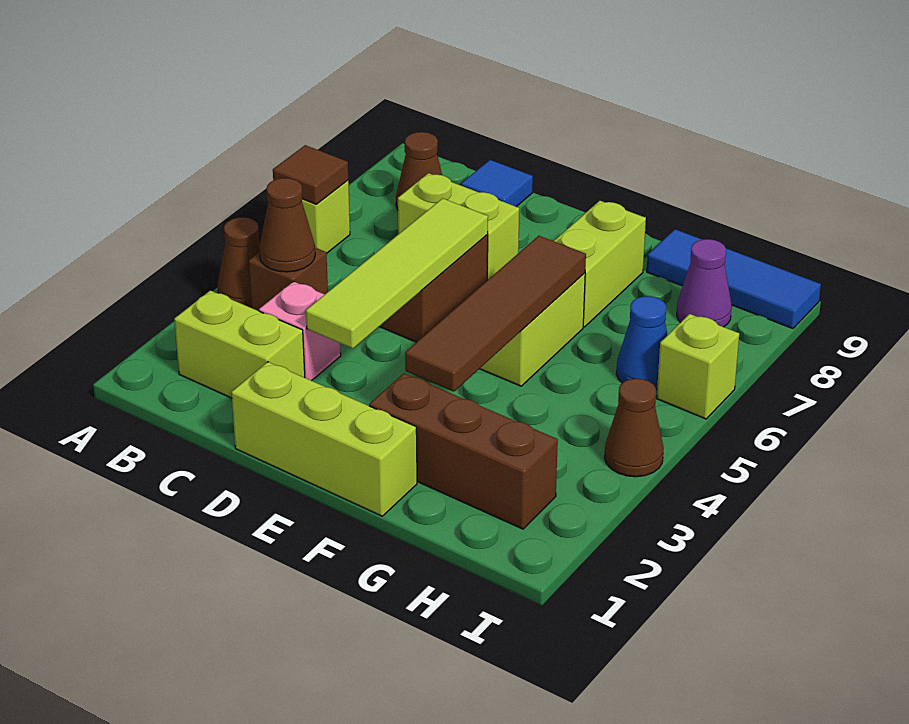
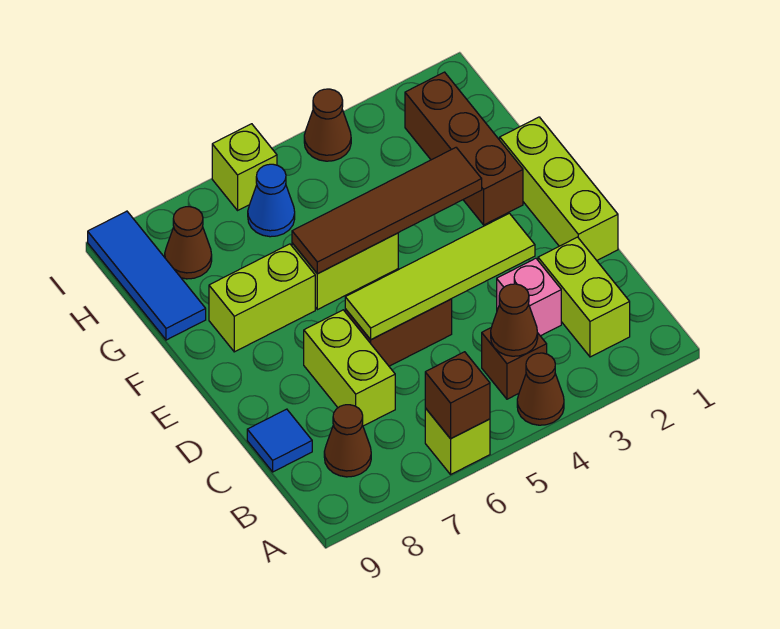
brown tile A6 level 2 -> brown brick A6 level 2
purple cone H8 level 1 -> brown cone H8 level 1

